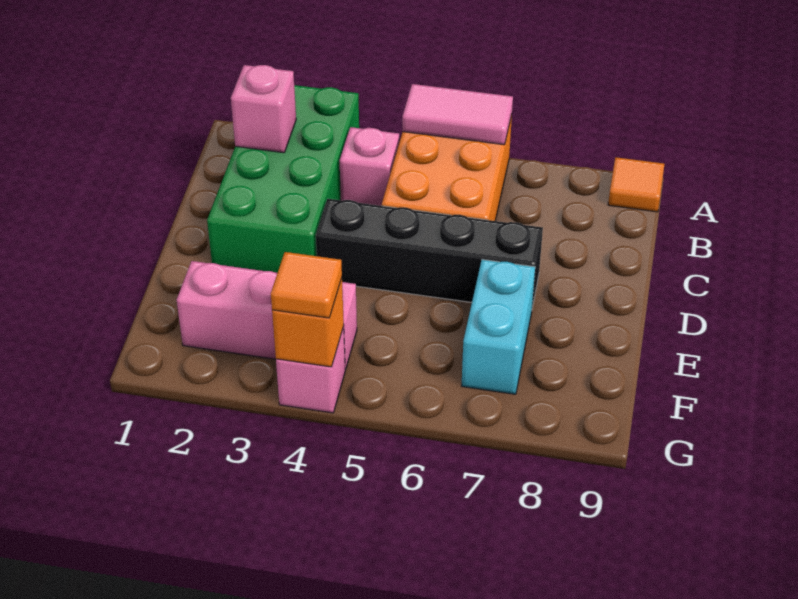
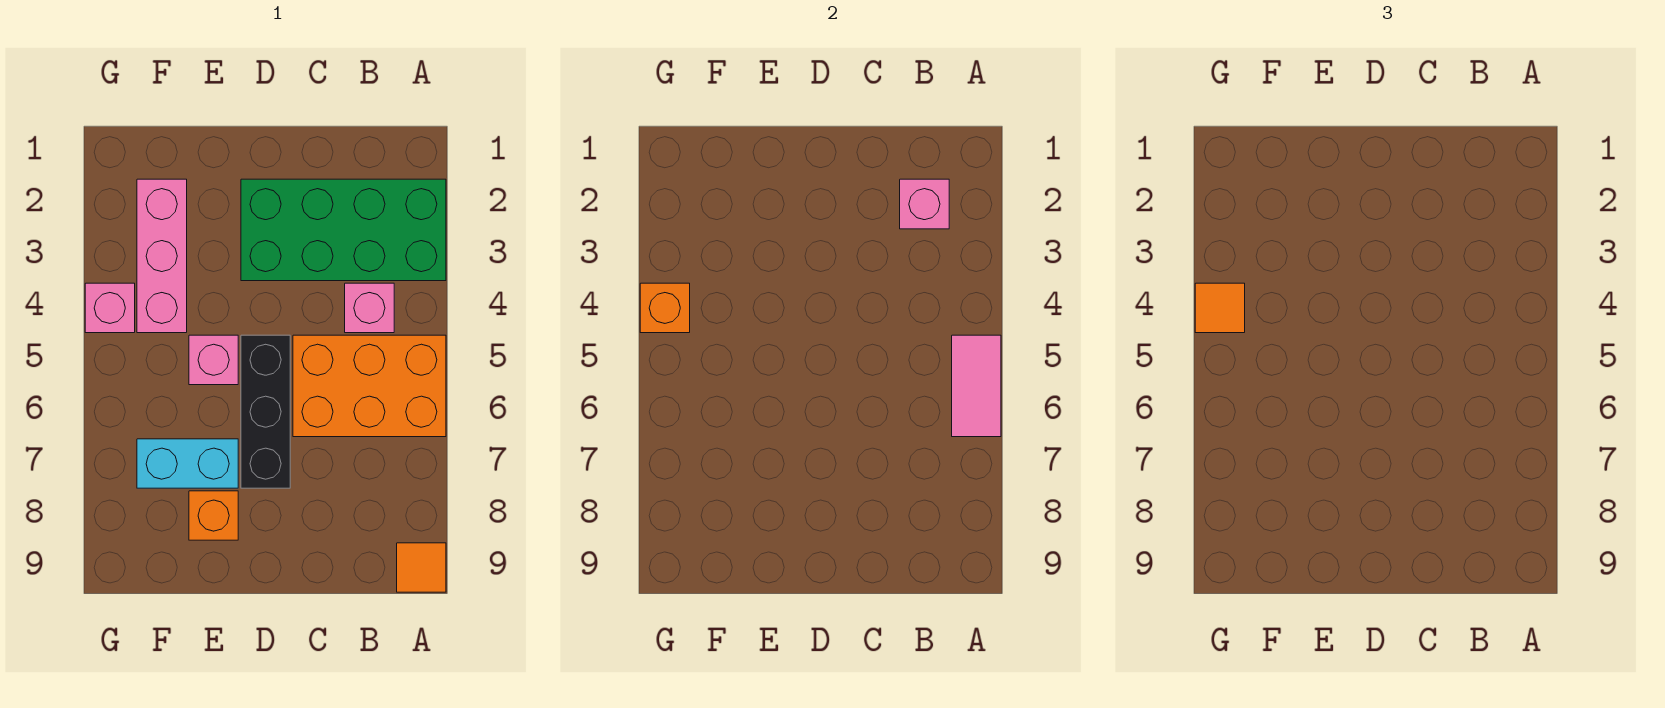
black brick D4:D7 level 1 -> black brick D5:D7 level 1
none -> pink brick E5 level 1
none -> orange brick E8 level 1

